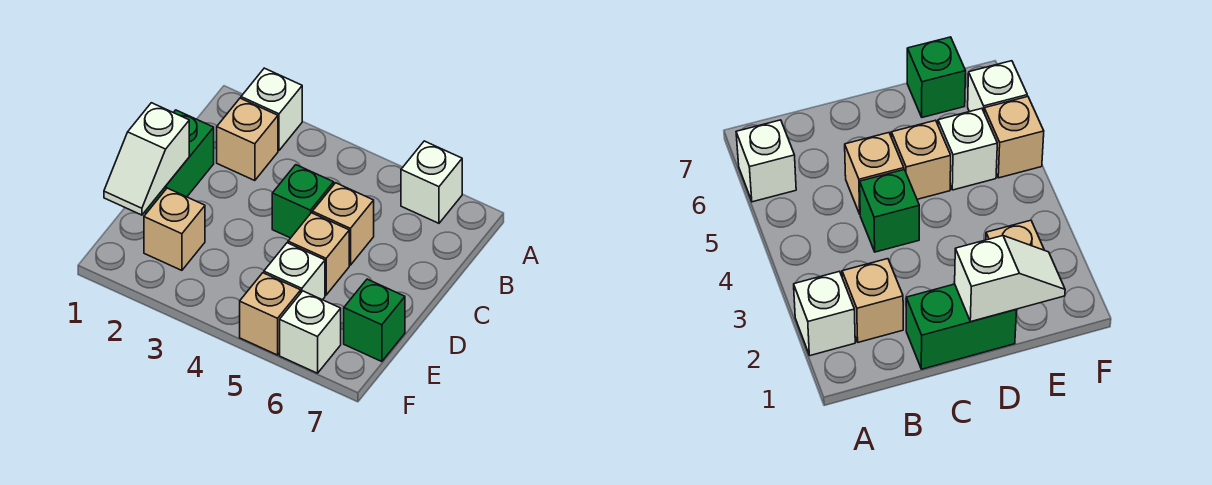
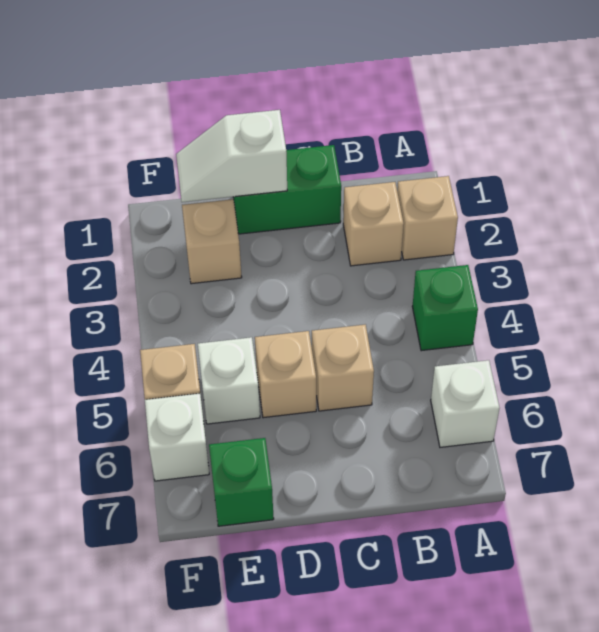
white brick A2 level 1 -> tan brick A2 level 1
green brick C4 level 1 -> green brick A4 level 1

